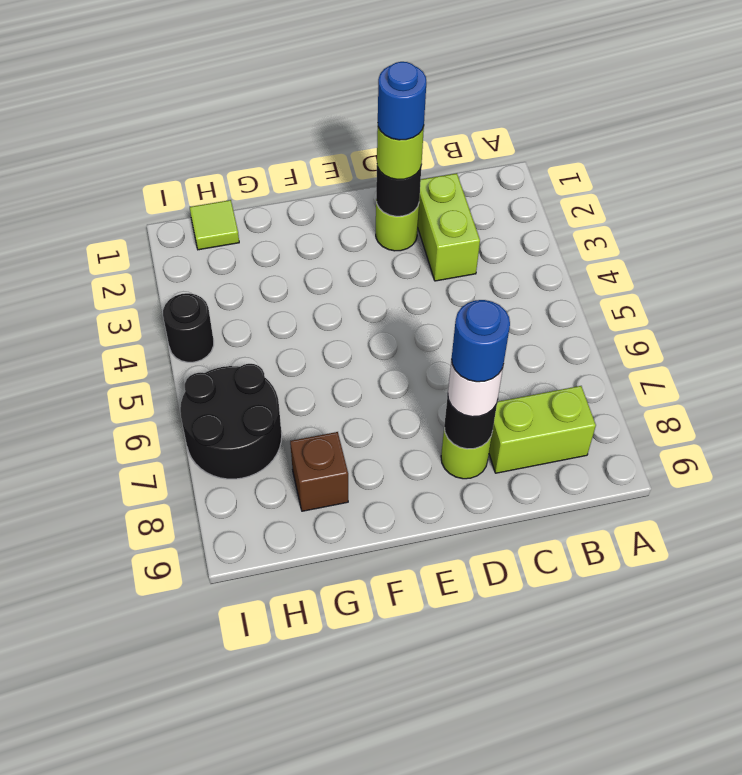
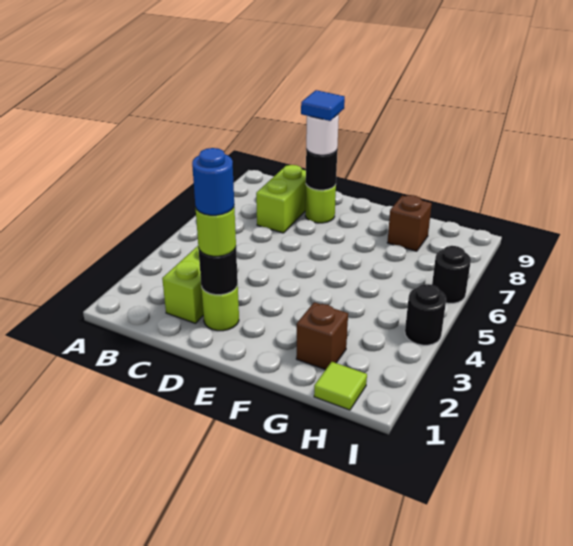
lime brick B8:C8 level 1 -> lime brick C7:C8 level 1
blue round brick D8 level 4 -> blue tile D8 level 4
none -> brown brick G2 level 1
black round brick H6:I7 level 1 -> black round brick I6 level 1

